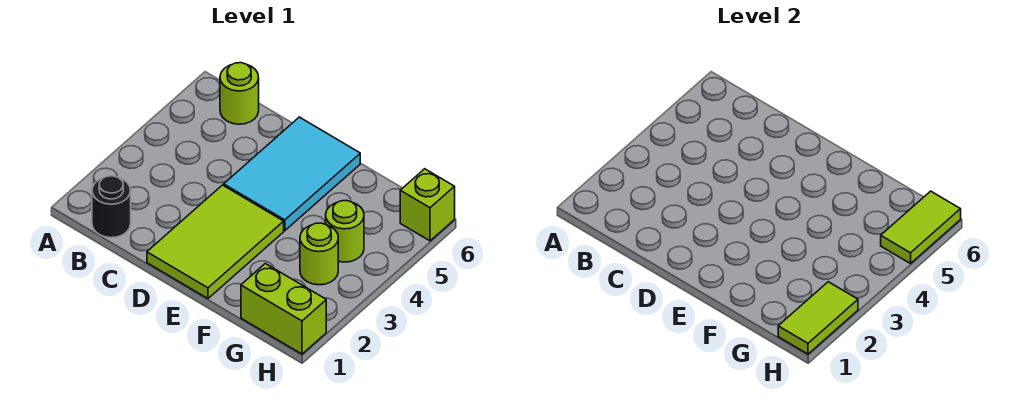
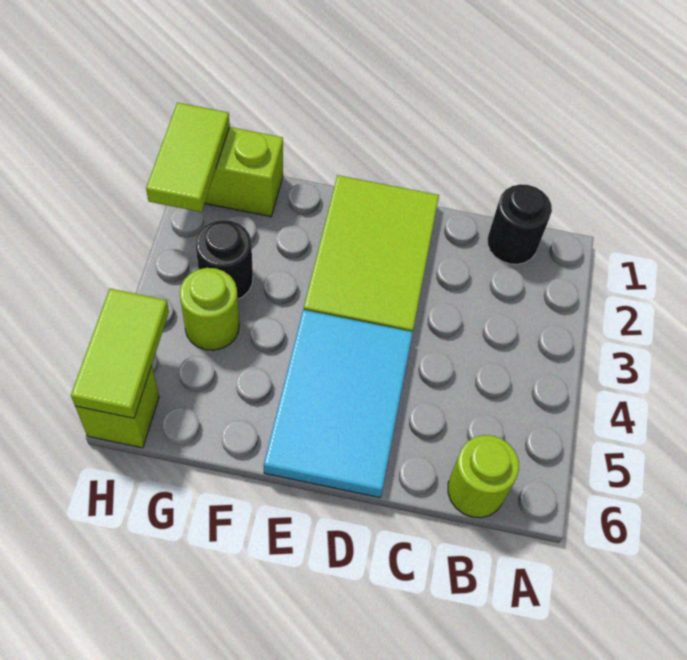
lime round brick G3 level 1 -> black round brick G3 level 1

